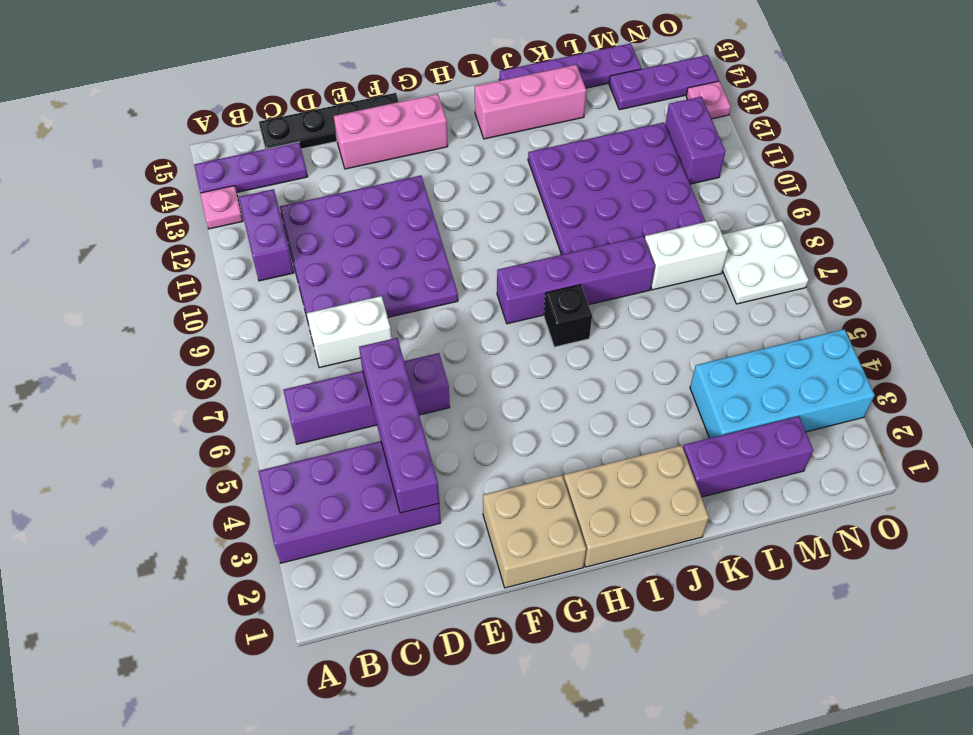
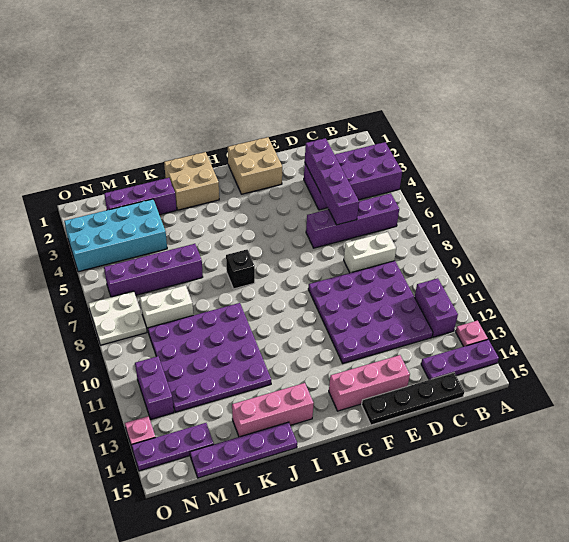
tan brick H1:J2 level 1 -> tan brick I1:J2 level 1
purple brick H8:K8 level 1 -> purple brick K6:N6 level 1

